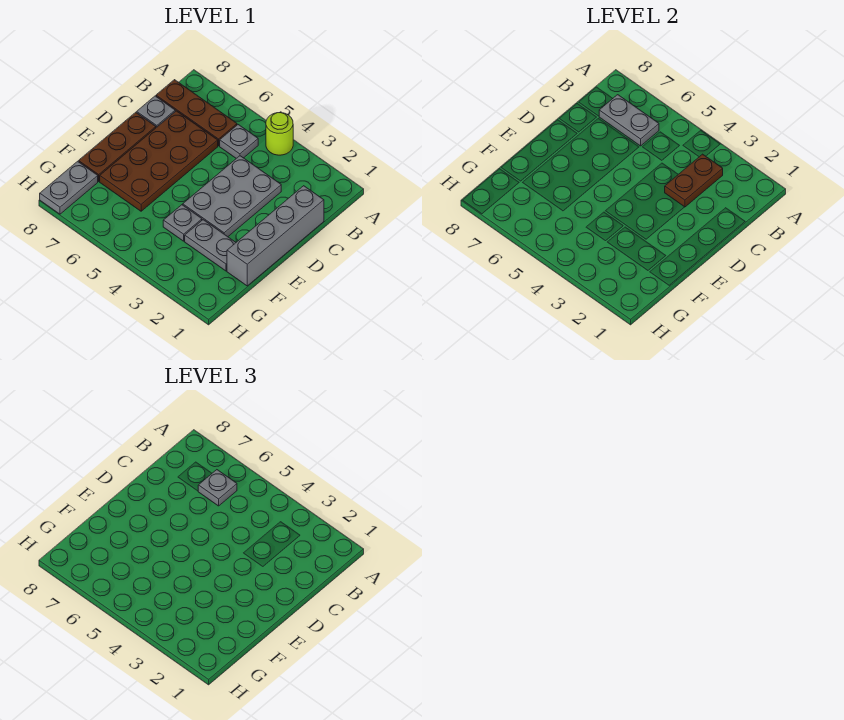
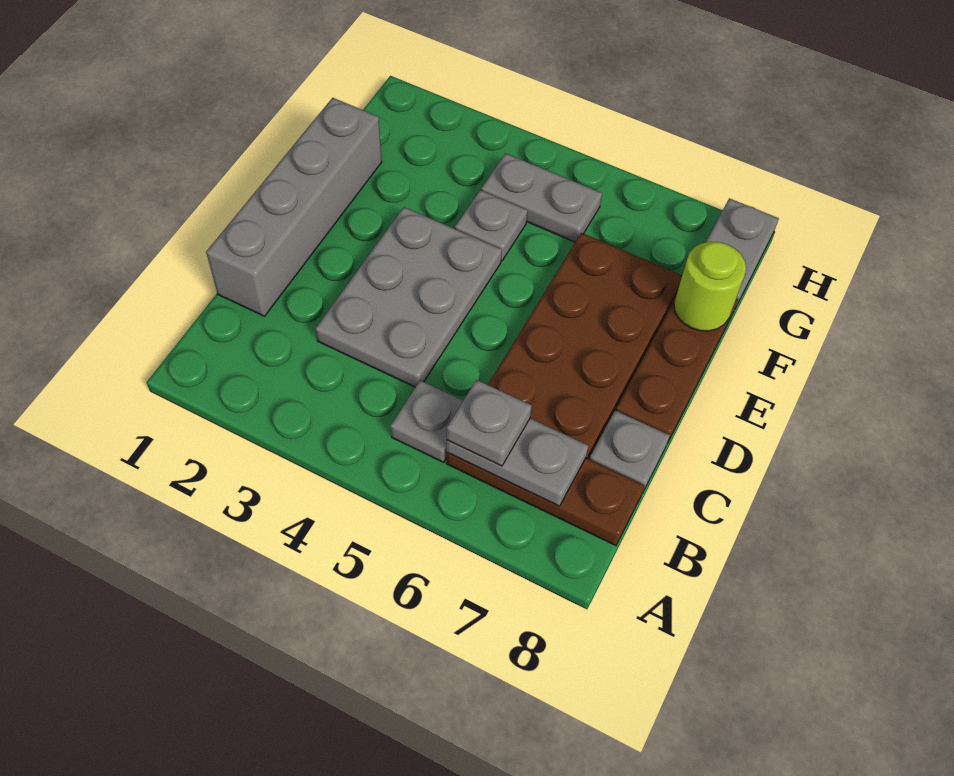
lime round brick A4 level 1 -> lime round brick F8 level 2
brown plate B3:C3 level 2 -> none
grey plate F2:F3 level 1 -> grey plate G4:G5 level 1

